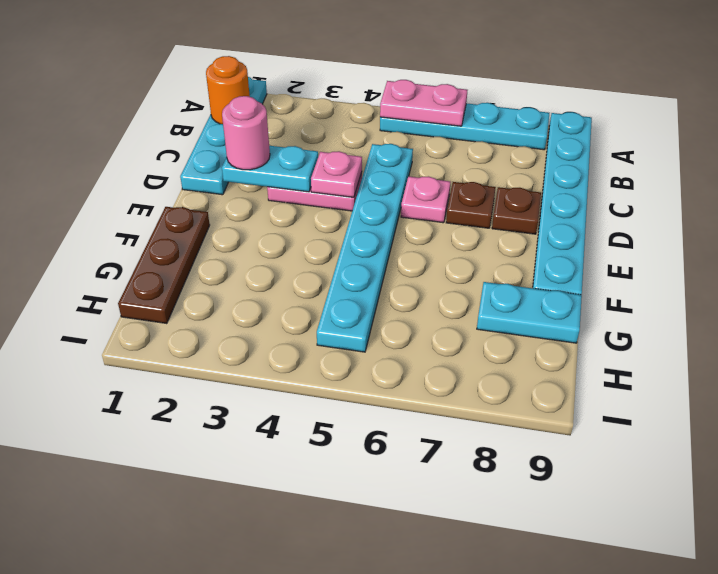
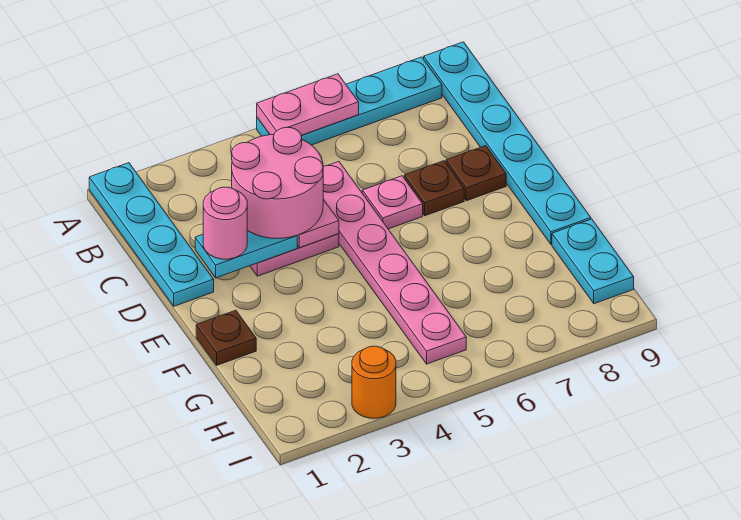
orange round brick B1 level 2 -> orange round brick I3 level 1
none -> pink round brick C3:D4 level 3
cyan plate C5:H5 level 1 -> pink plate C5:H5 level 1
brown plate F1:H1 level 1 -> brown plate F1 level 1
cyan plate G8:G9 level 1 -> cyan plate G9:H9 level 1

